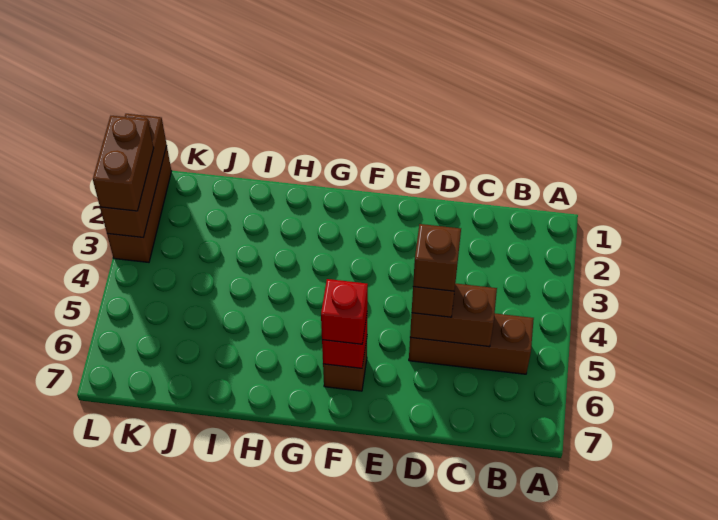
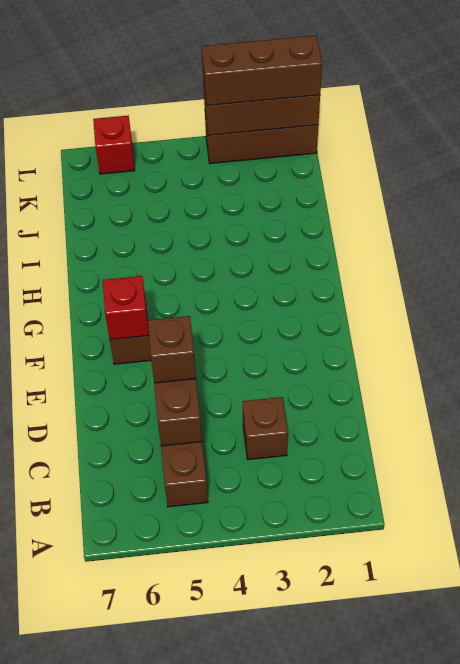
brown brick D5 level 4 -> brown brick C3 level 1
red brick F6 level 3 -> red brick L6 level 1
brown brick L2:L3 level 3 -> brown brick L1:L3 level 3

